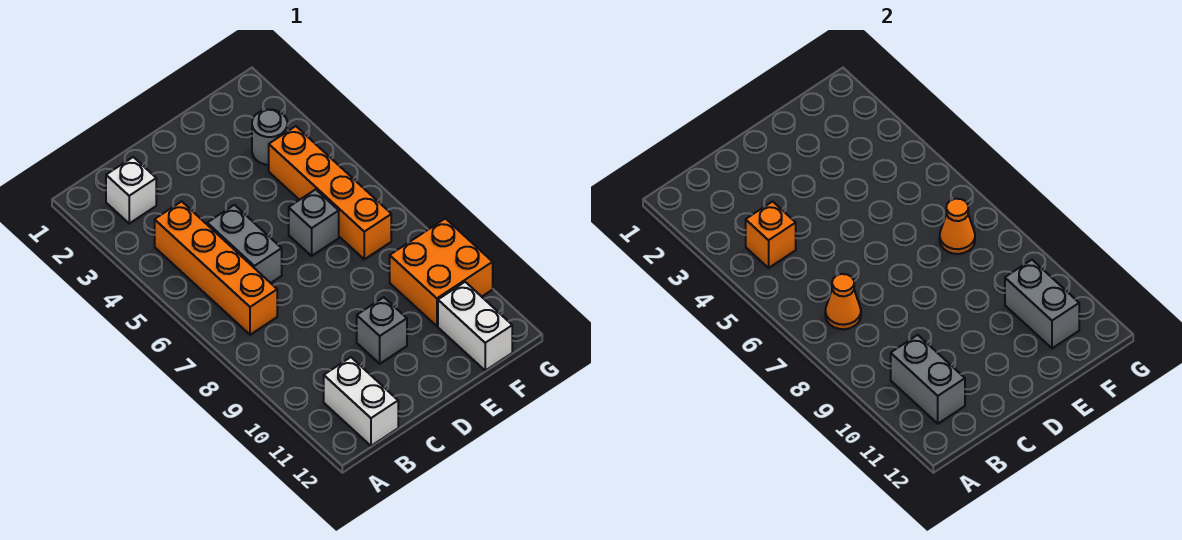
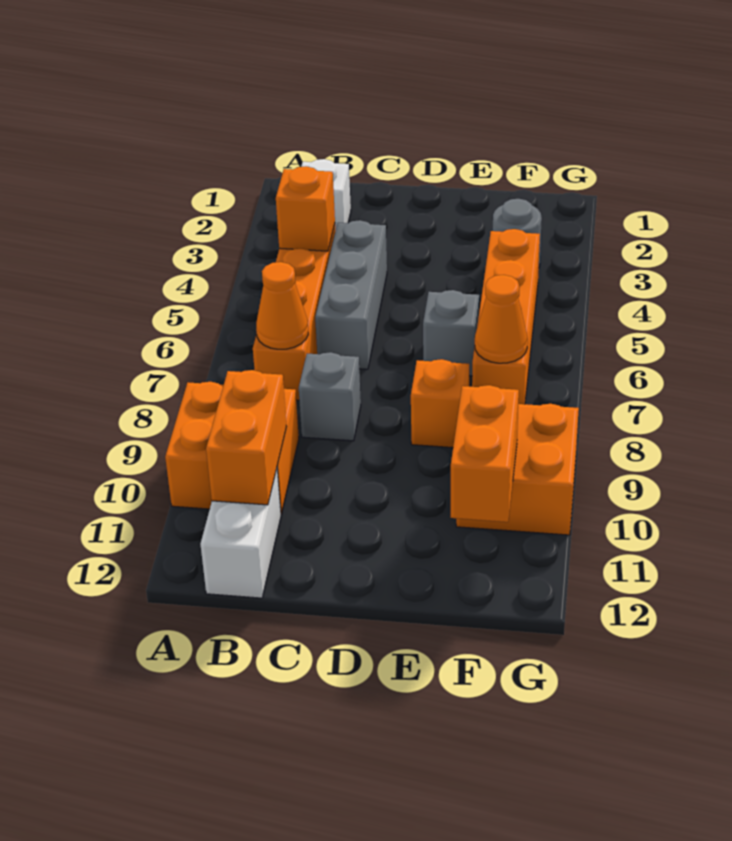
none -> orange brick A9:B10 level 1
grey brick B10:B11 level 2 -> orange brick B10:B11 level 2
grey brick C5:C6 level 1 -> grey brick C4:C6 level 1
grey brick D10 level 1 -> grey brick C8 level 1
none -> orange brick E8 level 1
grey brick F10:F11 level 2 -> orange brick F10:F11 level 2
white brick F11:F12 level 1 -> none

